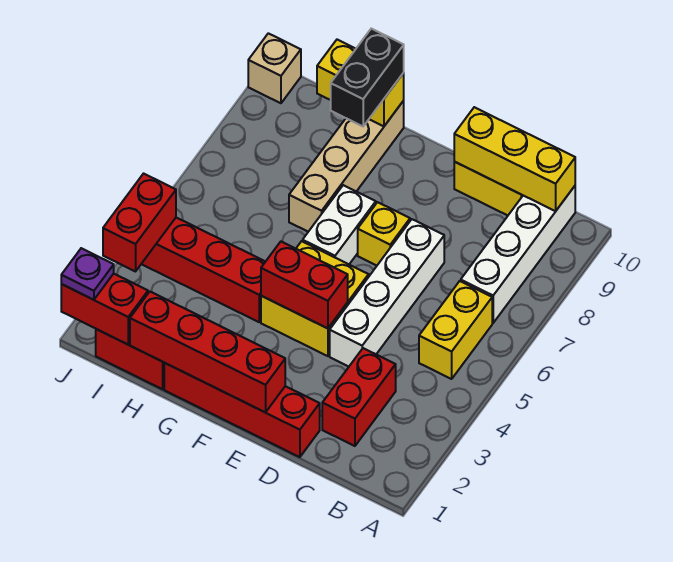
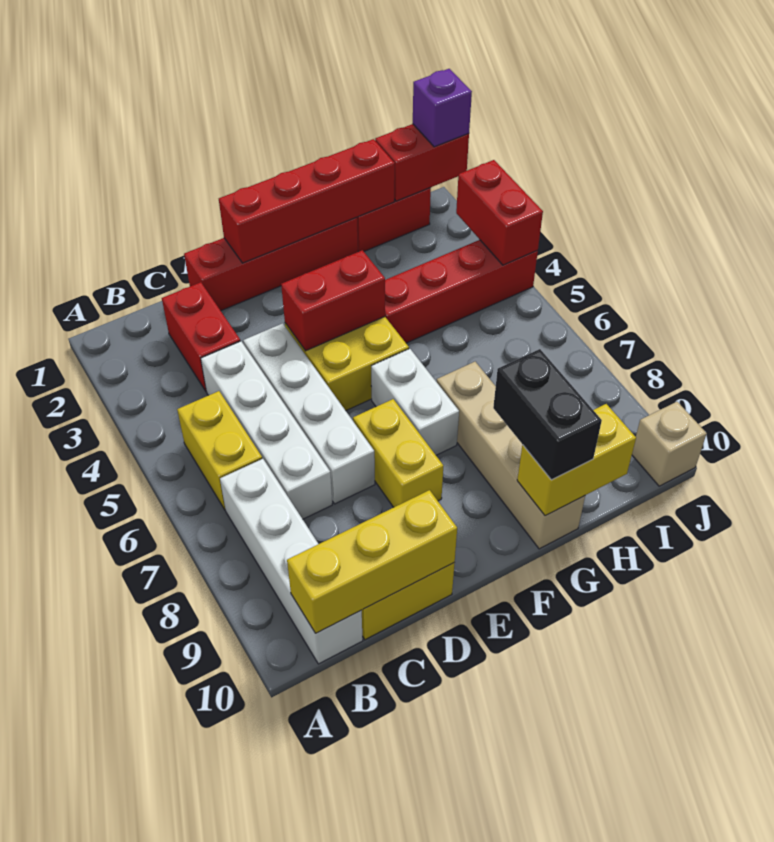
none -> white brick C4:C7 level 1
yellow brick E7 level 1 -> yellow brick E7:E8 level 1
purple plate J1 level 3 -> purple brick J1 level 3

